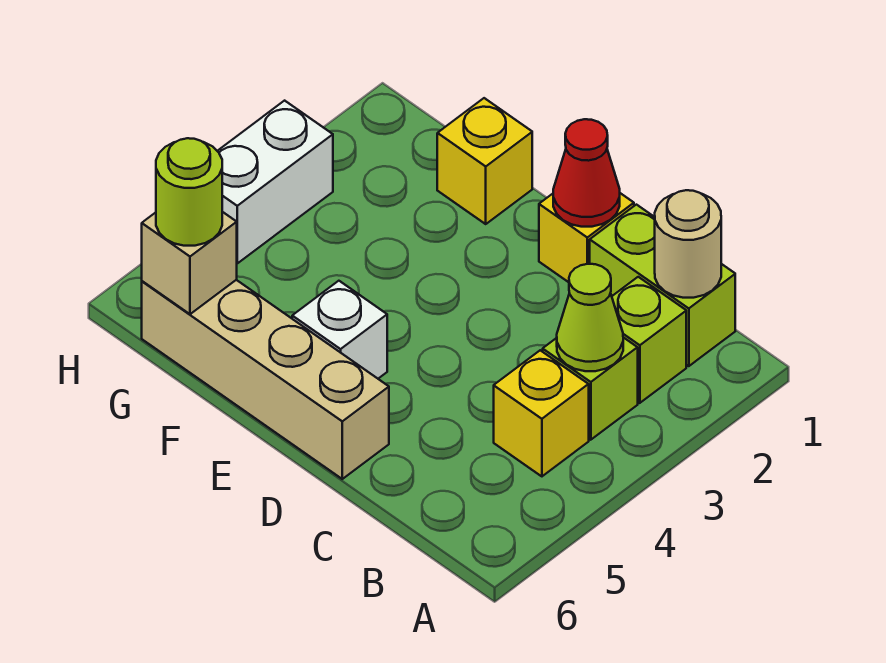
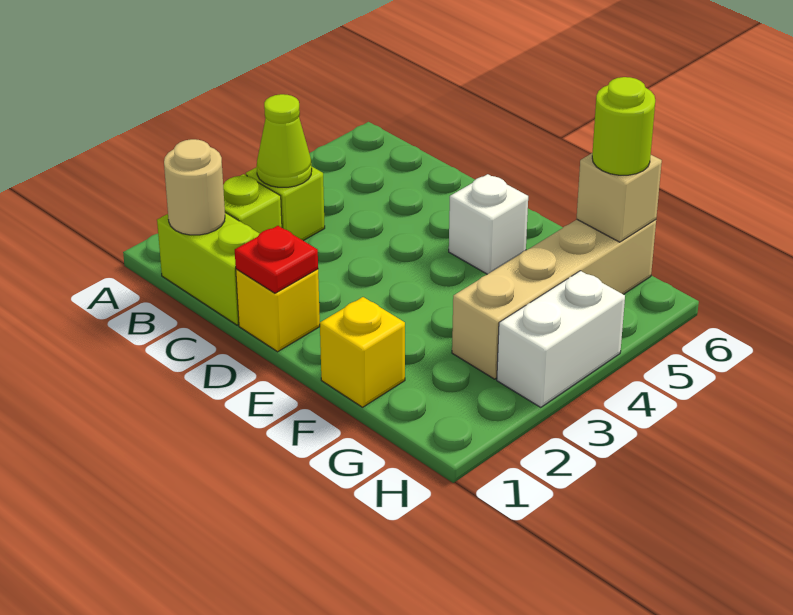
yellow brick B4 level 1 -> none
red cone D1 level 2 -> red plate D1 level 2
tan brick D6:G6 level 1 -> tan brick G3:G6 level 1

